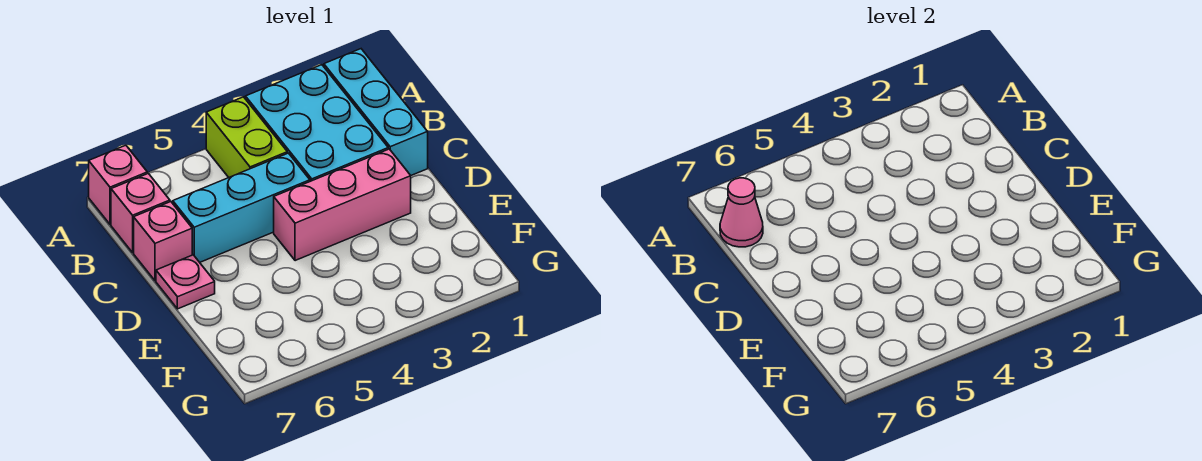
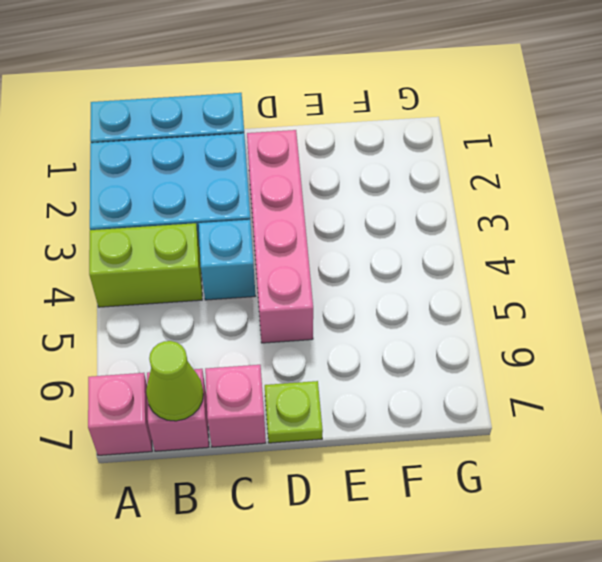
pink cone B7 level 2 -> lime cone B7 level 2
cyan brick C4:C6 level 1 -> cyan brick C4 level 1
pink brick D2:D4 level 1 -> pink brick D2:D5 level 1
pink plate D7 level 1 -> lime plate D7 level 1

